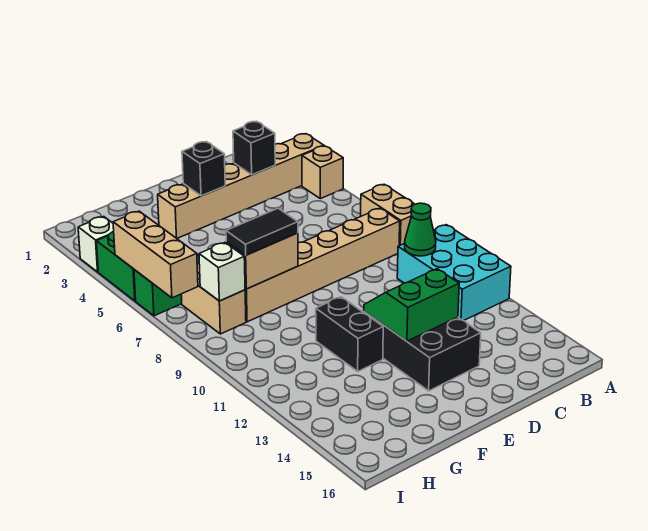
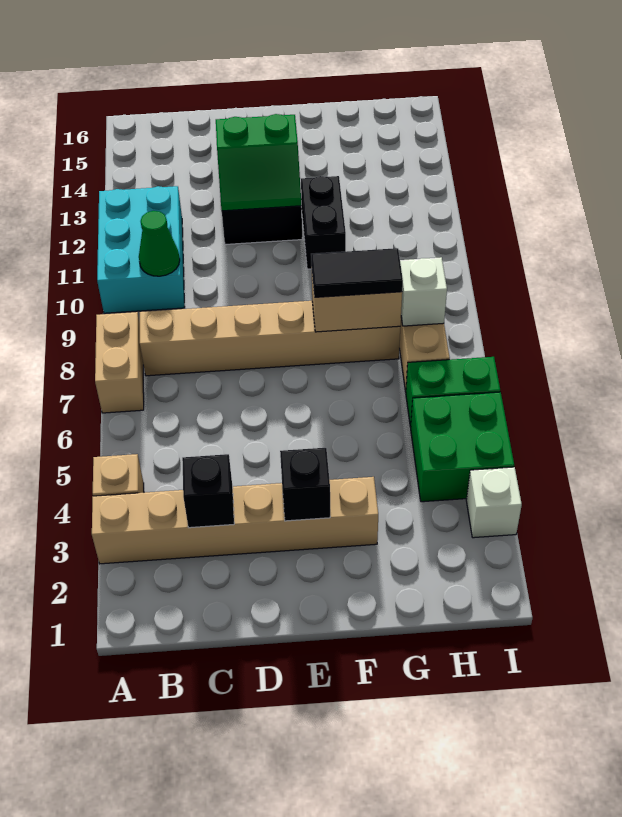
tan brick I5:I7 level 2 -> none

